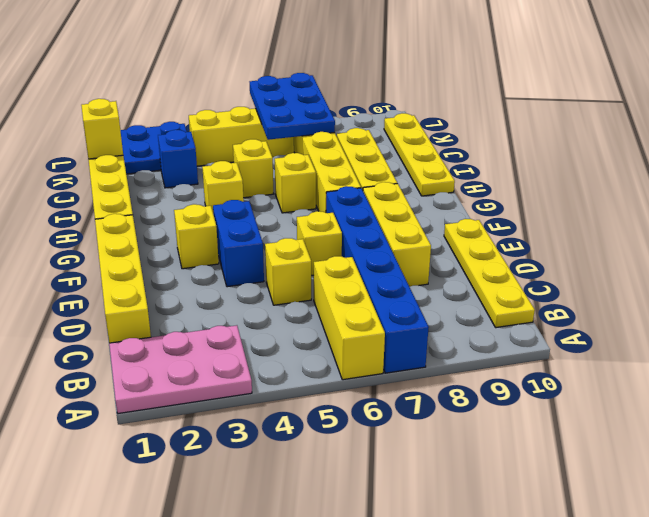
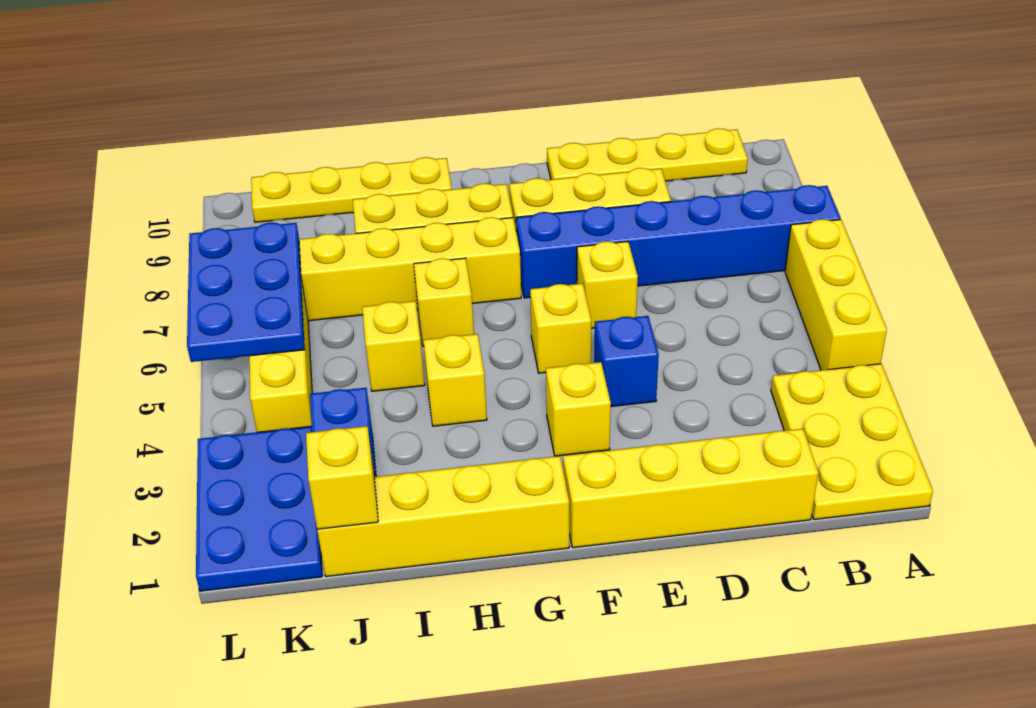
pink plate A1:B3 level 1 -> yellow plate A1:B3 level 1
yellow brick A6:C6 level 1 -> yellow brick A4:A6 level 1
yellow brick D5 level 1 -> yellow brick F5 level 1
blue brick E4:F4 level 1 -> blue brick E4 level 1
blue plate J6:L7 level 2 -> blue plate K5:L7 level 2

